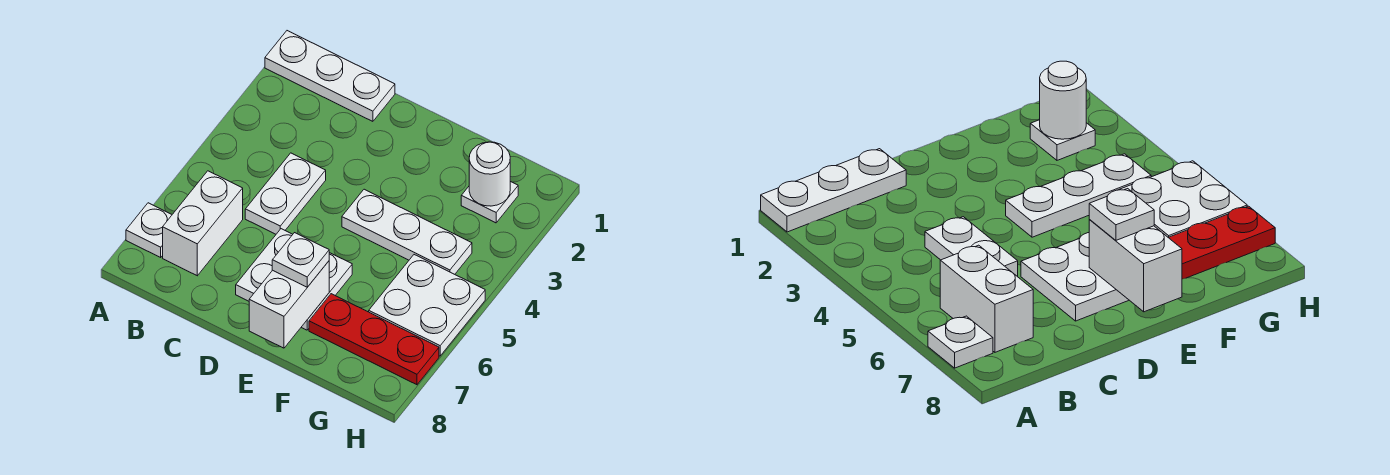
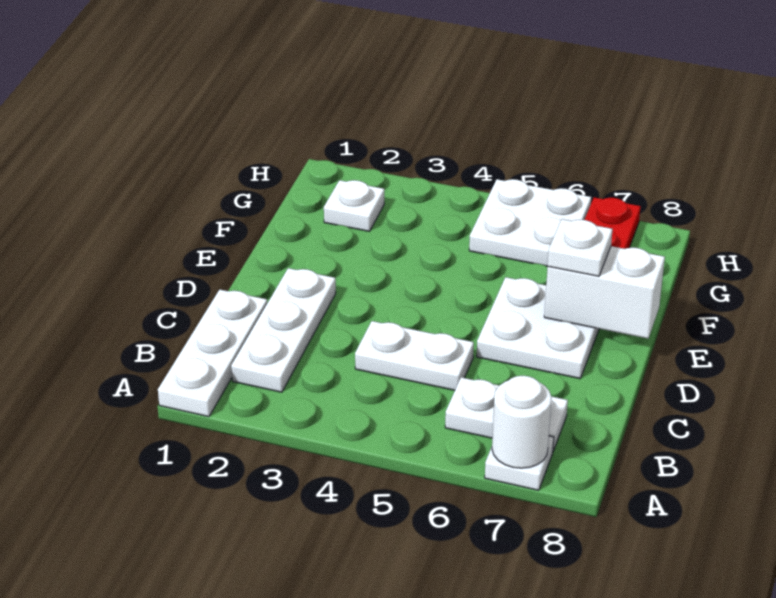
white brick B6:B7 level 1 -> white plate B6:B7 level 1
white plate E4:G4 level 1 -> white plate B2:D2 level 1
white round brick G2 level 2 -> white round brick A7 level 2

